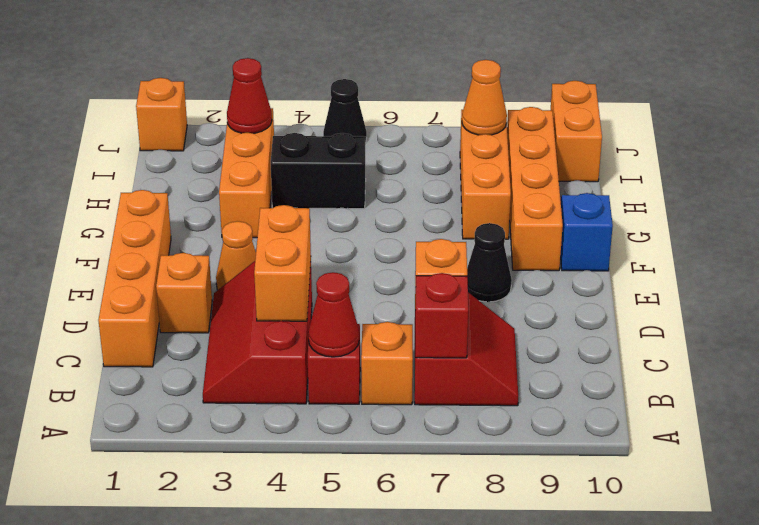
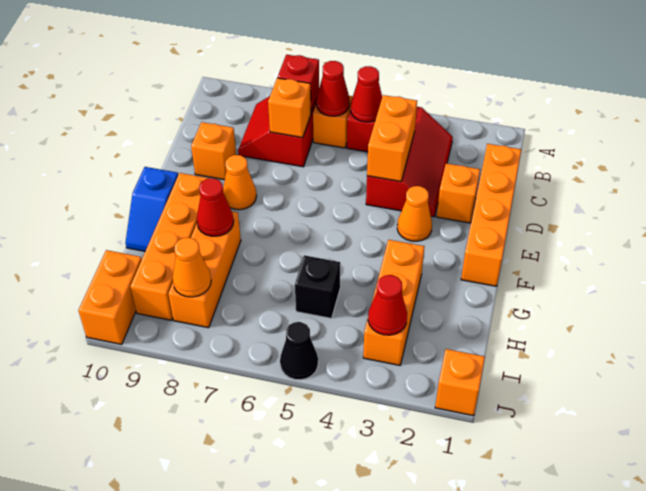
none -> red cone B6 level 2
none -> orange brick D9 level 1
black cone E8 level 1 -> orange cone E8 level 1
none -> red cone G8 level 2
black brick H4:H5 level 1 -> black brick H5 level 1

